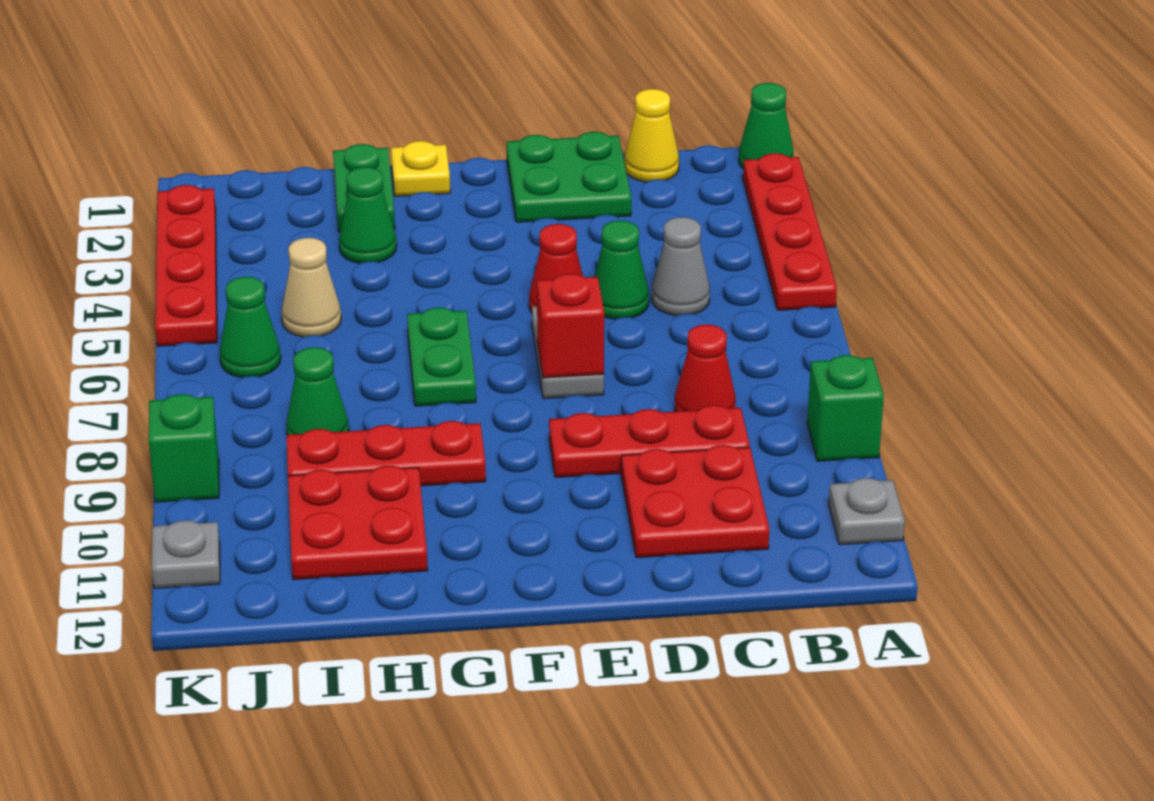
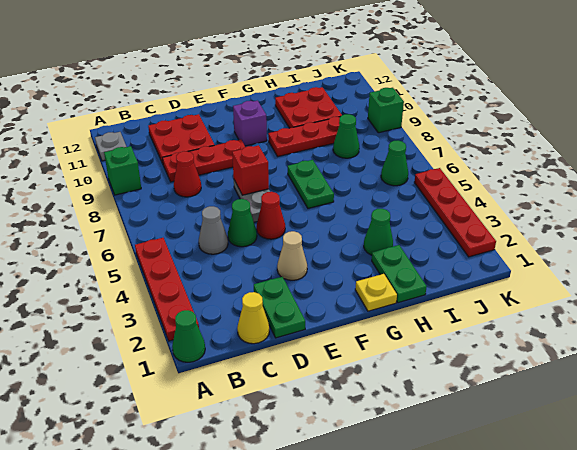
green plate D1:E2 level 1 -> green plate D1:D2 level 1
none -> purple brick F10 level 1
tan cone I5 level 1 -> tan cone E3 level 1
grey plate K11 level 1 -> none

